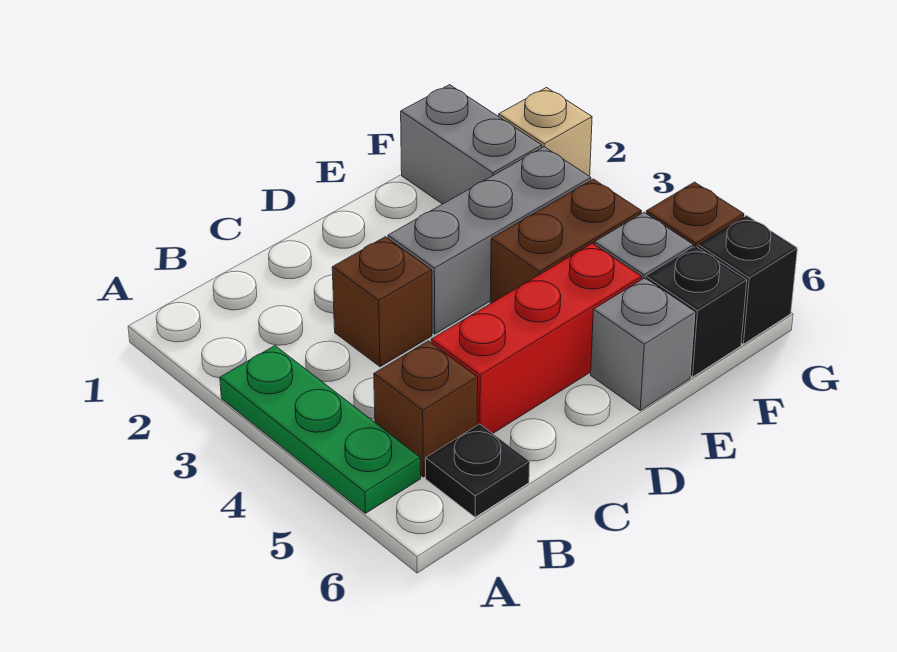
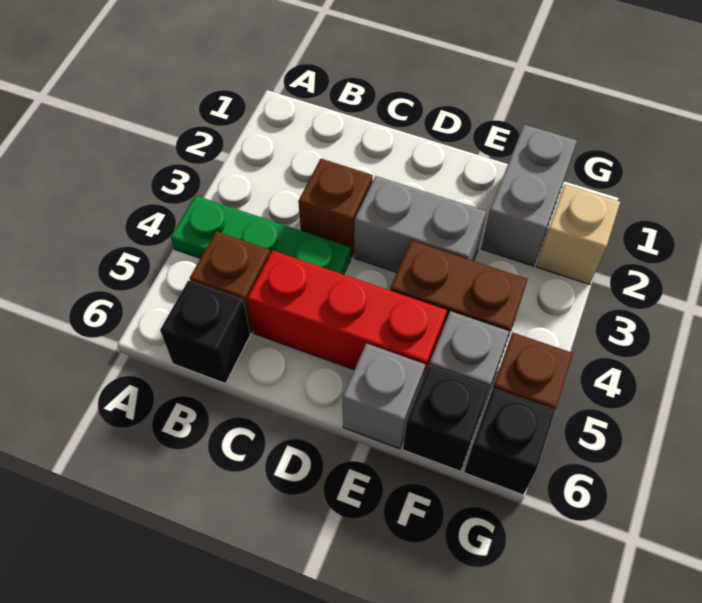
green plate A3:A5 level 1 -> green plate A4:C4 level 1
black plate B6 level 1 -> black brick B6 level 1
grey brick D3:F3 level 1 -> grey brick D3:E3 level 1

